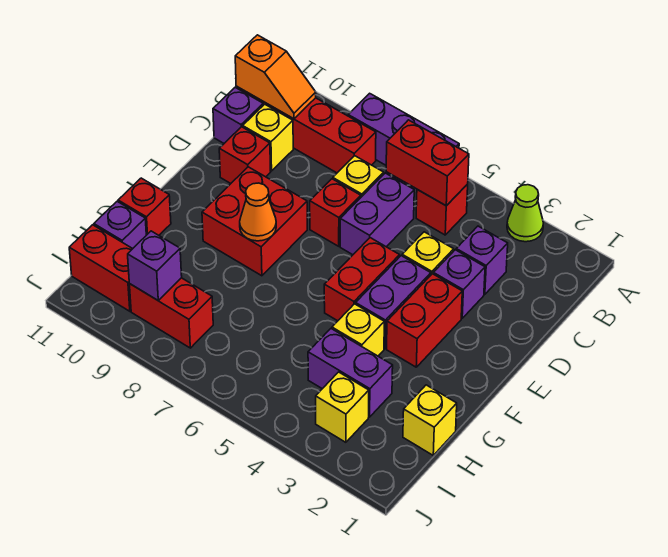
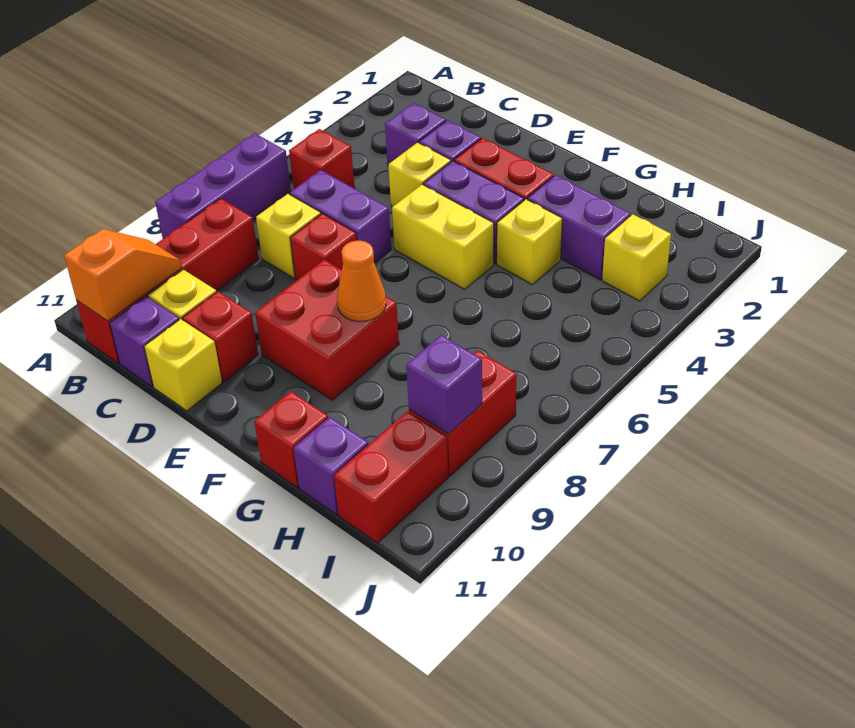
lime cone A3 level 1 -> none
red brick B5:B6 level 2 -> none
red brick E5:F5 level 1 -> yellow brick E5:F5 level 1
yellow brick H1 level 1 -> yellow brick D11 level 1
purple brick H3:H4 level 1 -> purple brick G3:H3 level 1

